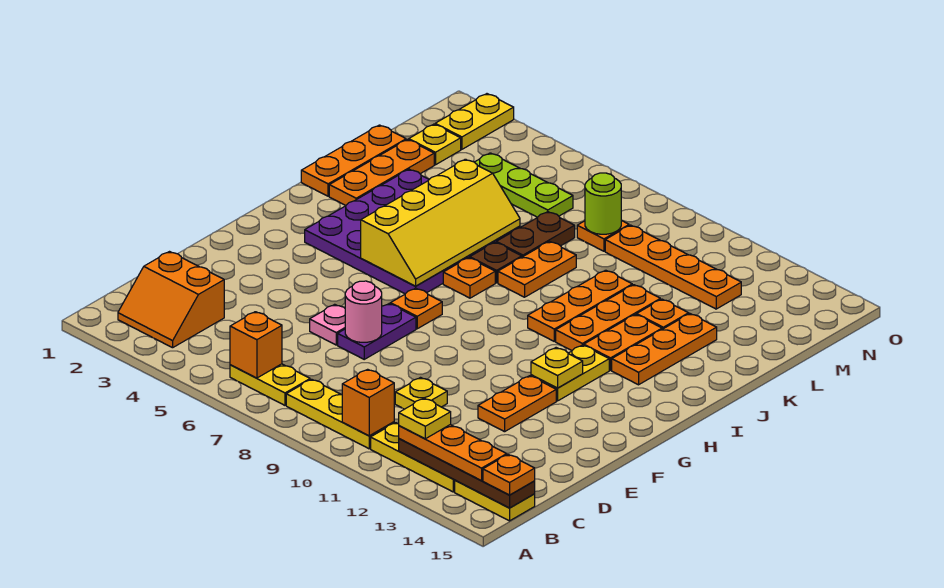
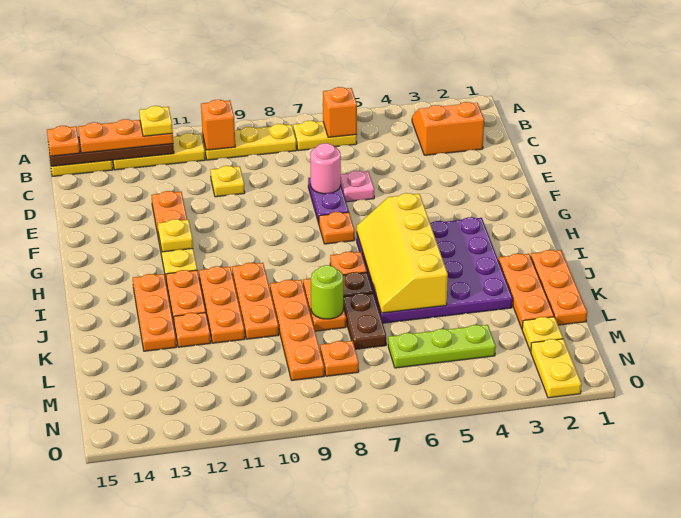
lime round brick M8 level 2 -> lime round brick K8 level 2
orange plate M9:M12 level 1 -> orange plate J9:M9 level 1

